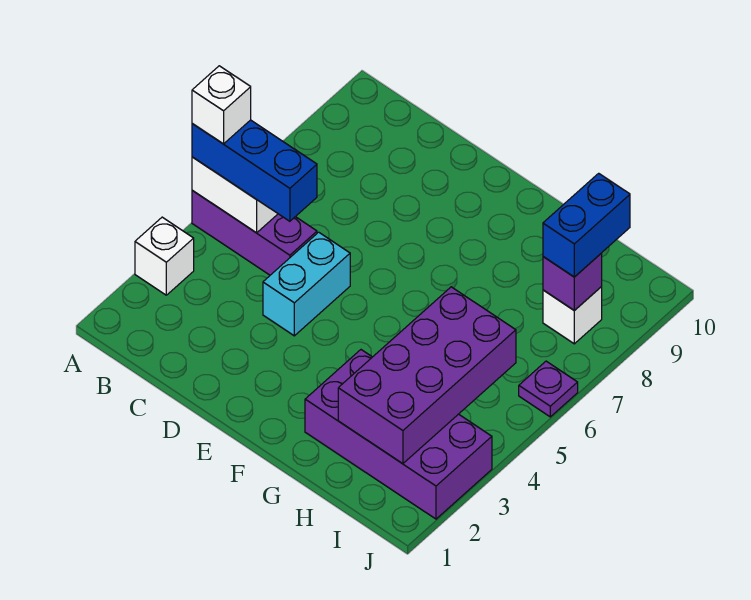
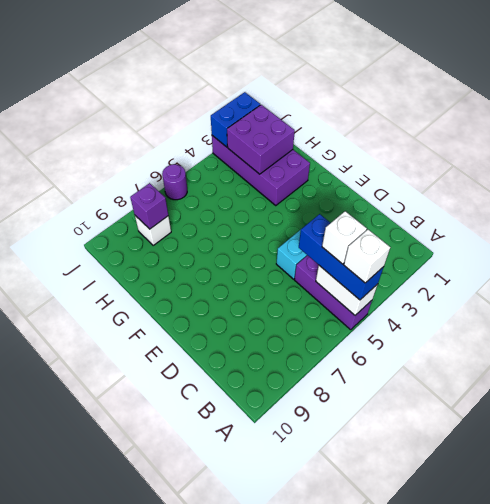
white brick A3 level 1 -> white brick B5 level 4
purple brick H2:I5 level 2 -> purple brick H2:I3 level 2
blue brick I8:I9 level 3 -> blue brick J2:J3 level 2
purple plate J6 level 1 -> purple round brick J6 level 1

